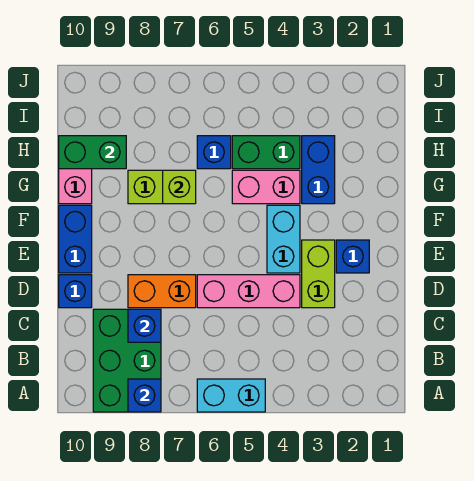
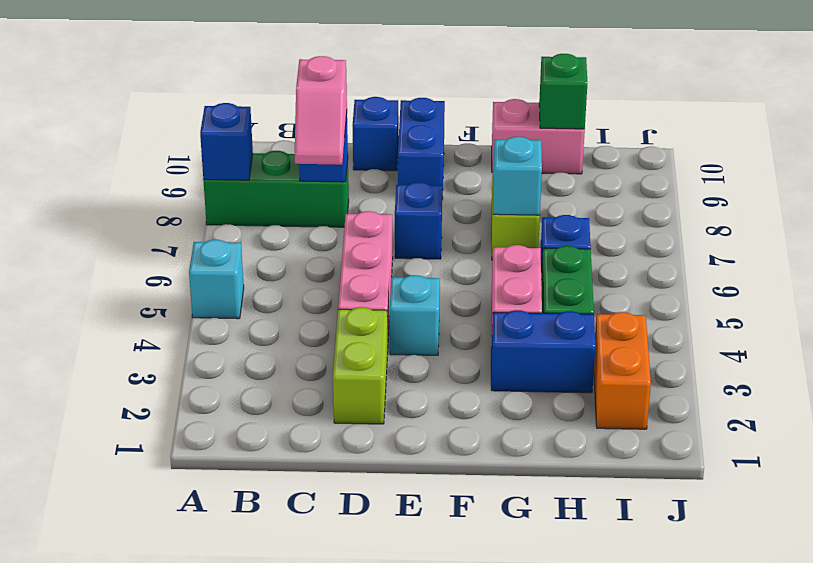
cyan brick A5:A6 level 1 -> cyan brick A5 level 1
green brick A8:C9 level 1 -> green brick A8:C8 level 1
none -> pink slope C7:C8 level 3 top 8
lime brick D3:E3 level 1 -> lime brick D2:D3 level 1
orange brick D7:D8 level 1 -> orange brick I2:I3 level 1
blue brick E2 level 1 -> blue brick E7 level 1
cyan brick E4:F4 level 1 -> cyan brick E4 level 1
blue brick E10:F10 level 1 -> blue brick E9:E10 level 1
lime brick G7 level 2 -> cyan brick G7 level 2
green brick H9:H10 level 2 -> green brick H10 level 2

